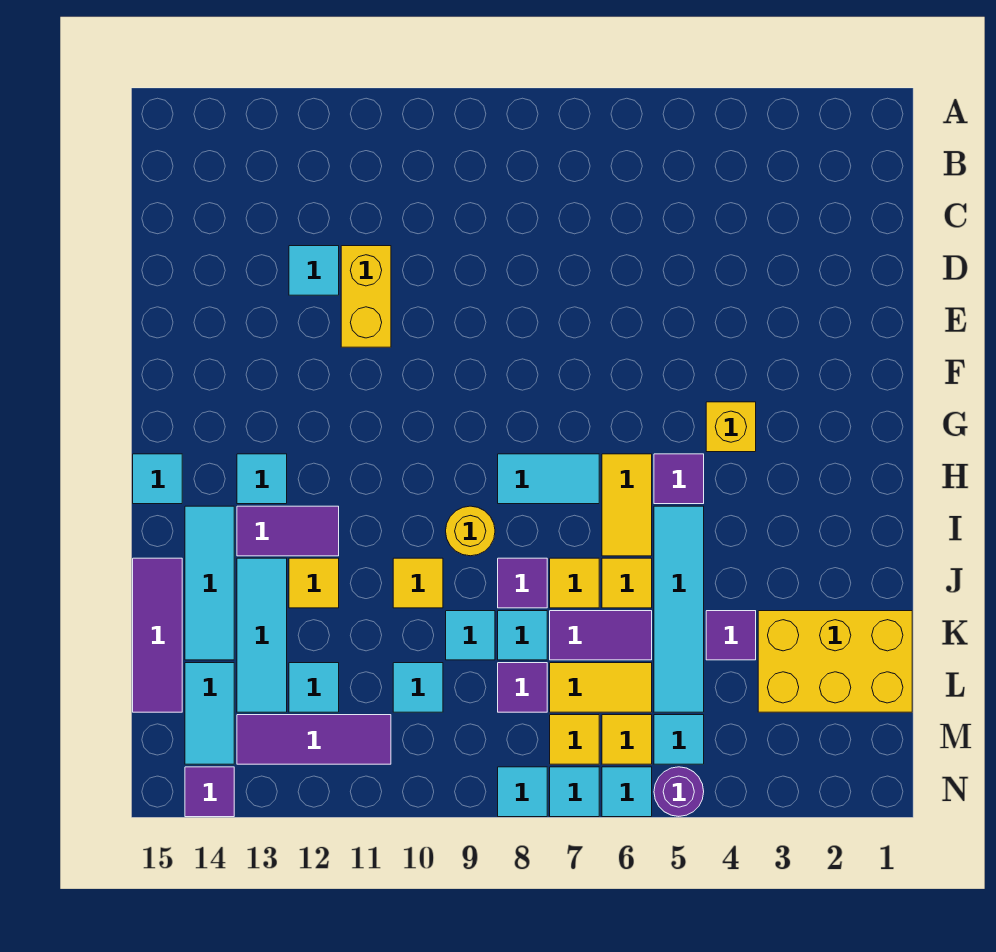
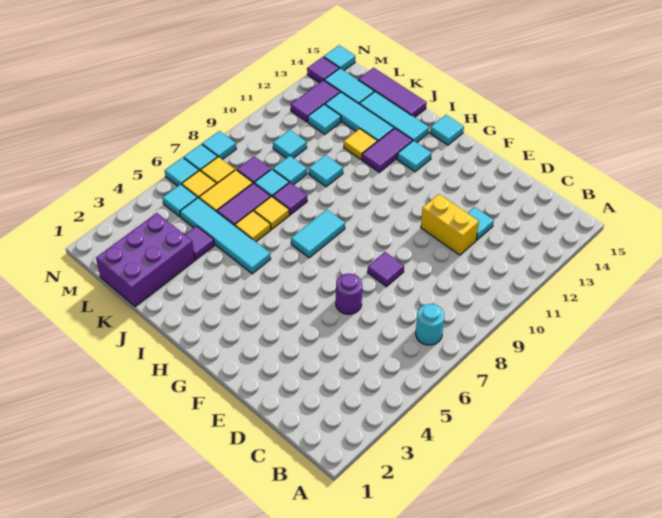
none -> cyan round brick B7 level 1
yellow brick G4 level 1 -> none
purple tile H5 level 1 -> purple tile E8 level 1
yellow tile H6:I6 level 1 -> none
yellow round brick I9 level 1 -> none
yellow tile J10 level 1 -> cyan tile J10 level 1
yellow brick K1:L3 level 1 -> purple brick K1:L3 level 1
purple tile M11:M13 level 1 -> purple tile M12:M13 level 1
purple round brick N5 level 1 -> purple round brick E6 level 1
none -> cyan tile N15 level 1

